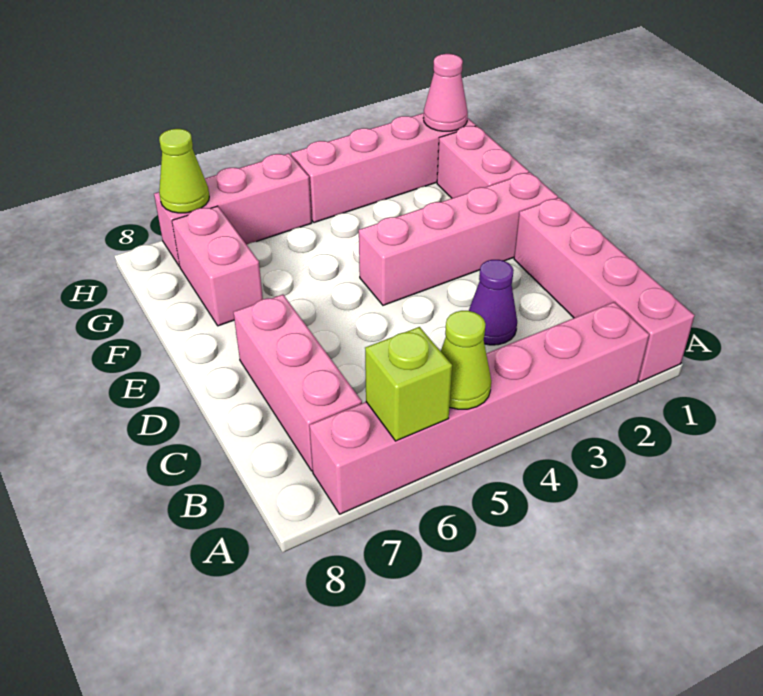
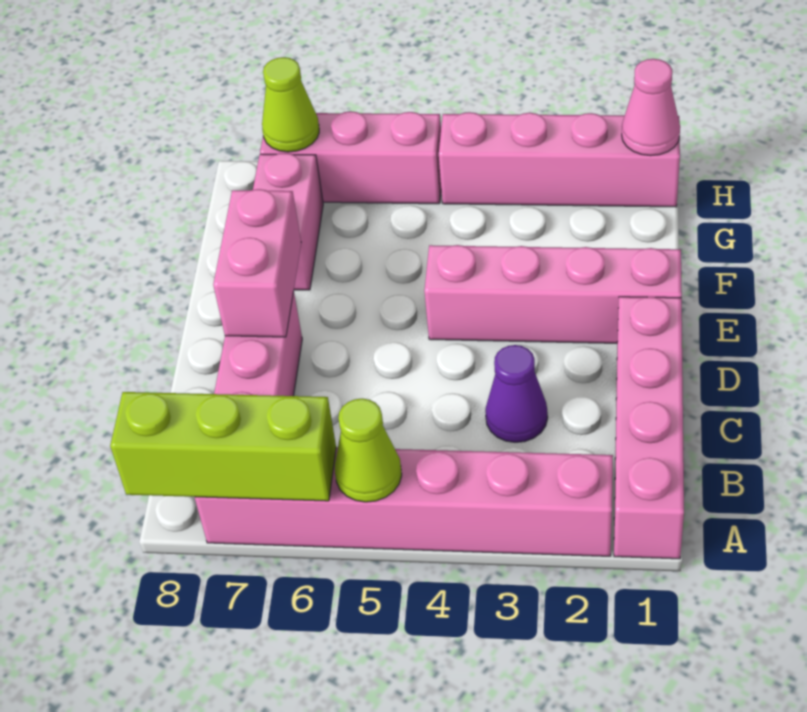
lime brick A6 level 2 -> lime brick A6:A8 level 2
pink brick F1:G1 level 1 -> pink brick D7:E7 level 2

